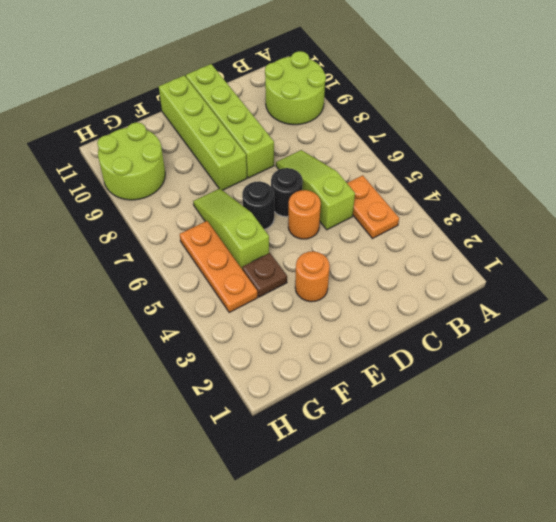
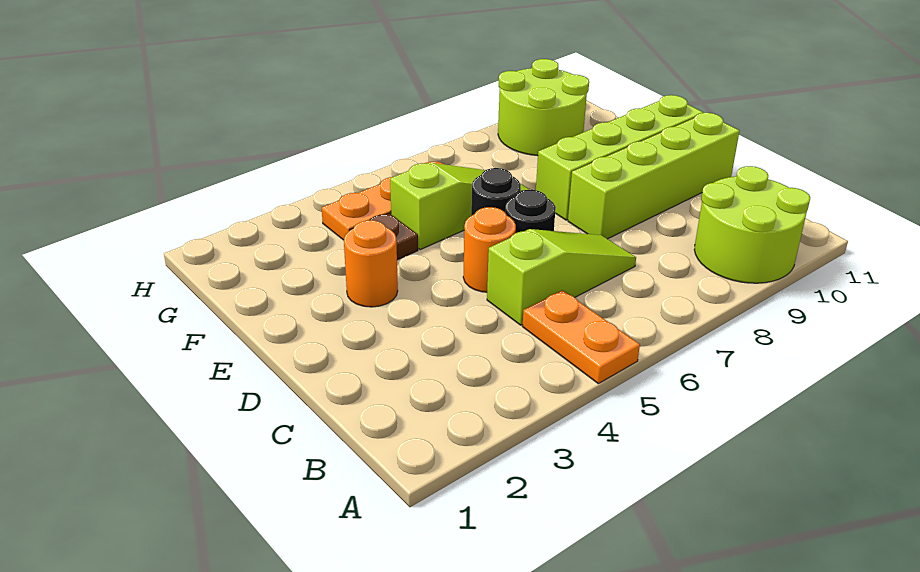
orange plate B4:B5 level 1 -> orange plate A5:B5 level 1

